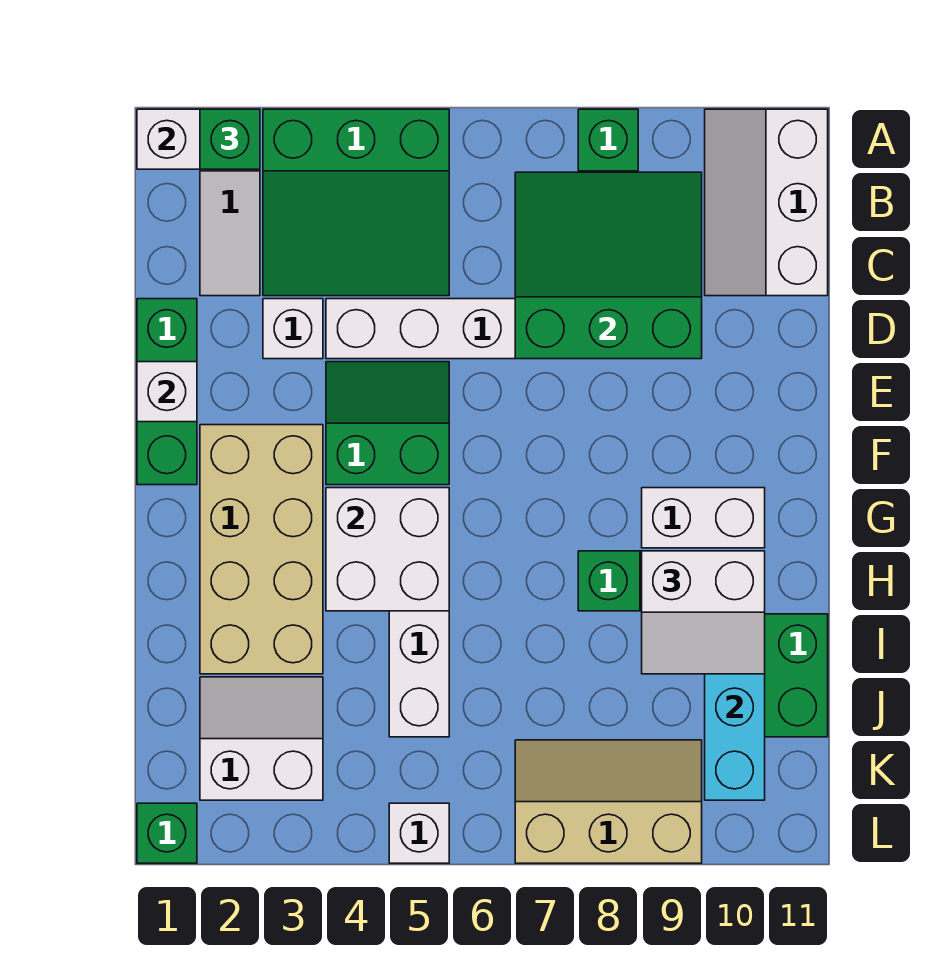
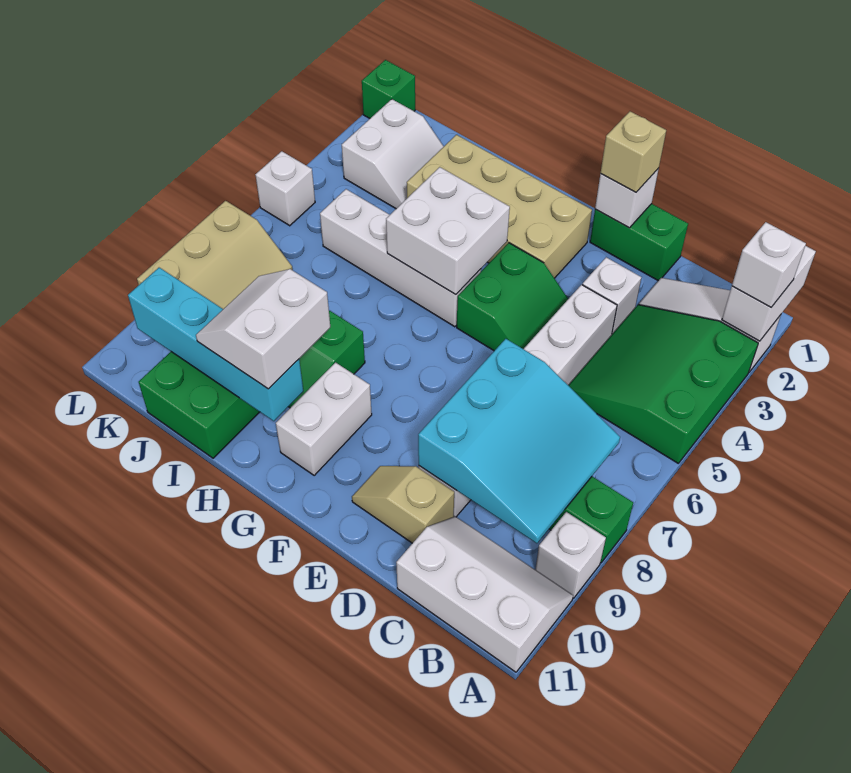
green brick A2 level 3 -> white brick A2 level 3
none -> white brick A9 level 1
green slope B7:D9 level 2 top D -> cyan slope B7:D9 level 2 top D
green brick D1:F1 level 1 -> green brick D1:E1 level 1
none -> tan slope D10:E10 level 1 top D
none -> tan brick E1 level 3

